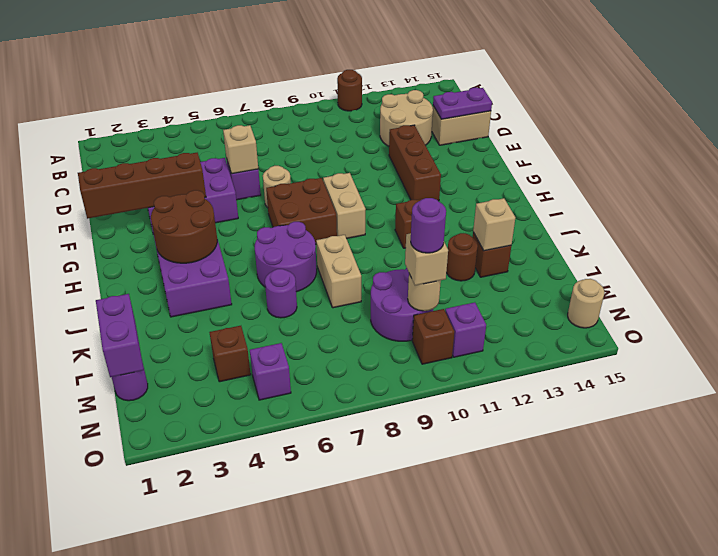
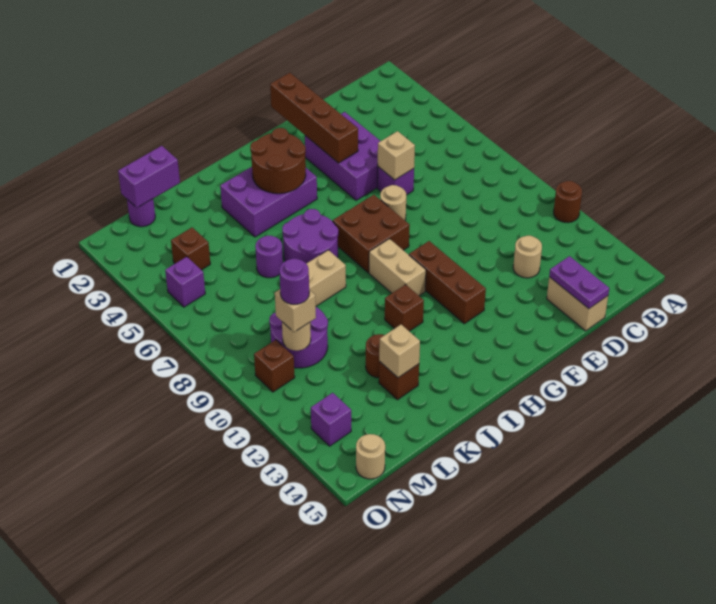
tan round brick C12:D13 level 1 -> tan round brick D12 level 1
brown brick E12:G12 level 1 -> brown brick G10:G12 level 1
tan brick G9:H9 level 1 -> tan brick H9:H10 level 1
purple brick N11 level 1 -> purple brick N13 level 1

